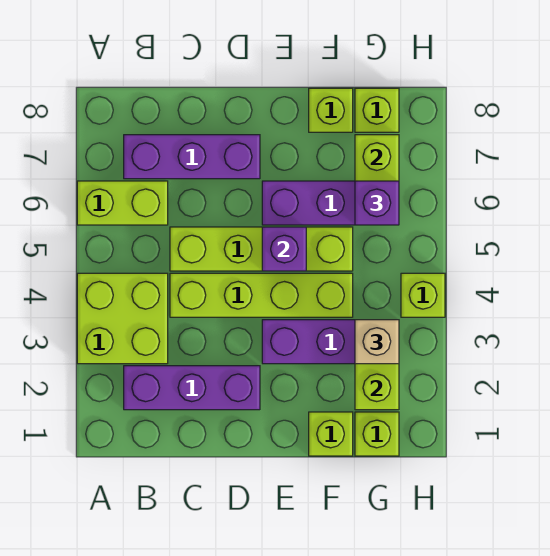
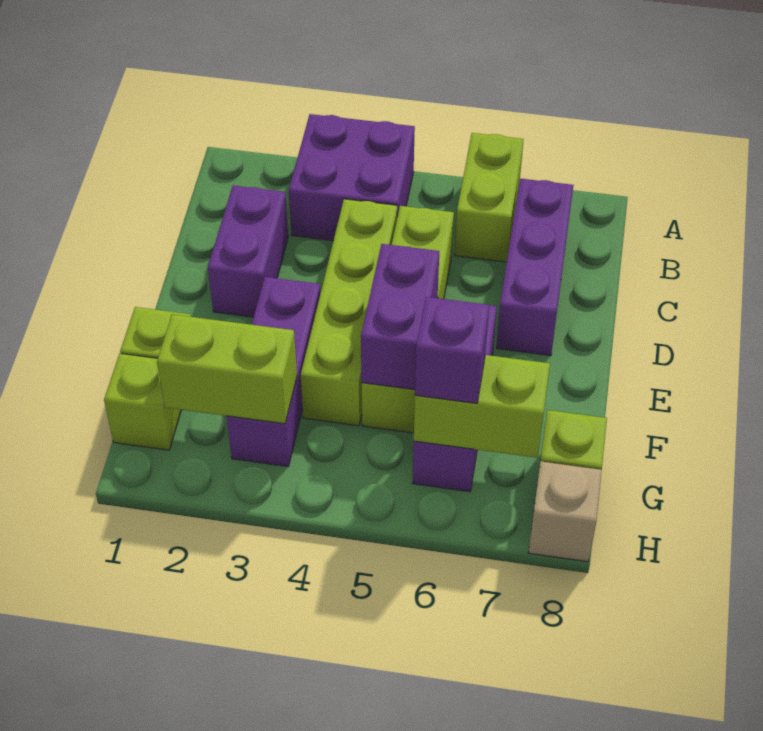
lime brick A3:B4 level 1 -> purple brick A3:B4 level 1
purple brick B2:D2 level 1 -> purple brick C2:D2 level 1
purple brick E5 level 2 -> purple brick E5:F5 level 2
lime brick F8 level 1 -> none
tan brick G3 level 3 -> tan brick H8 level 1
lime brick H4 level 1 -> none

